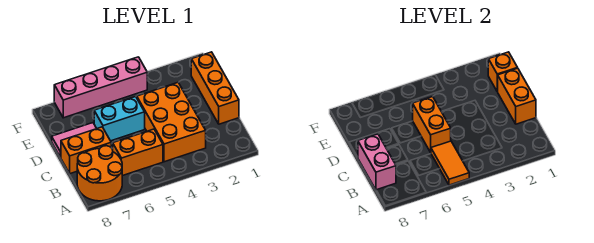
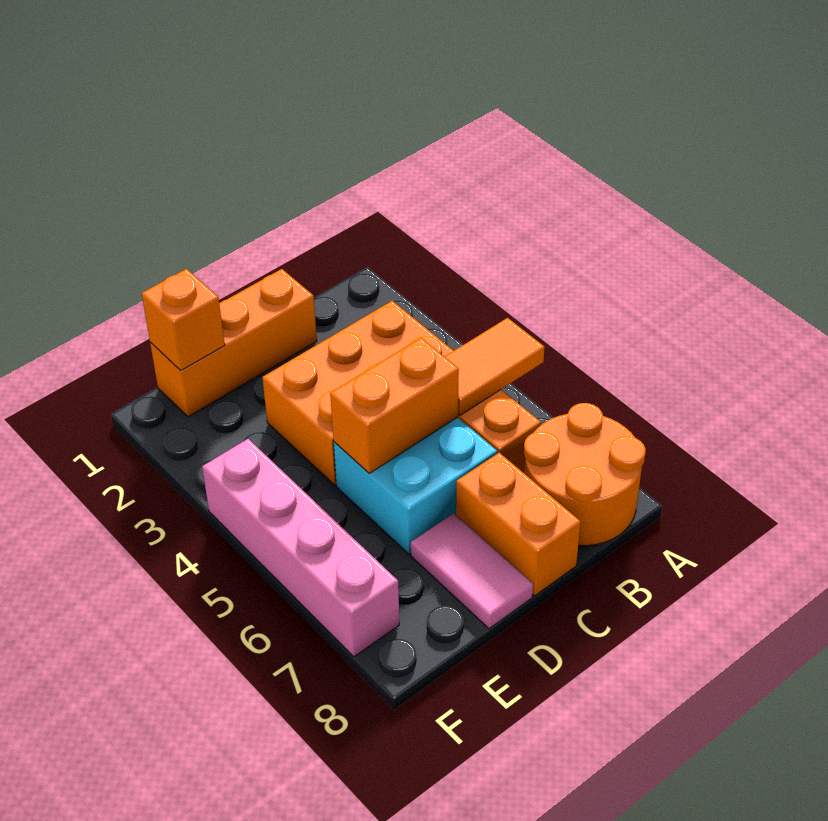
pink brick B8:C8 level 2 -> none
orange brick C1:D1 level 2 -> none
cyan brick D5:D6 level 1 -> cyan brick C5:D6 level 1

